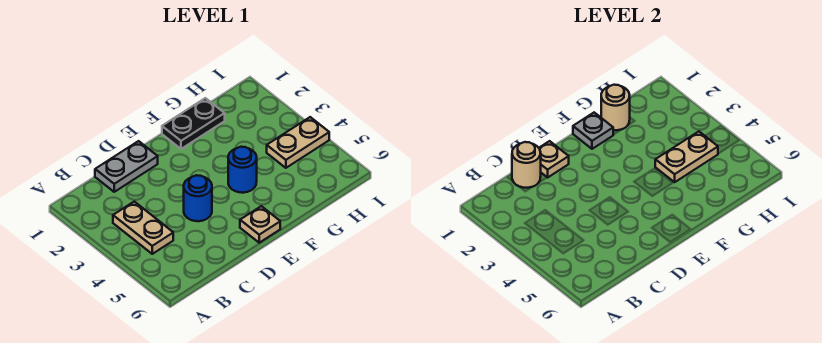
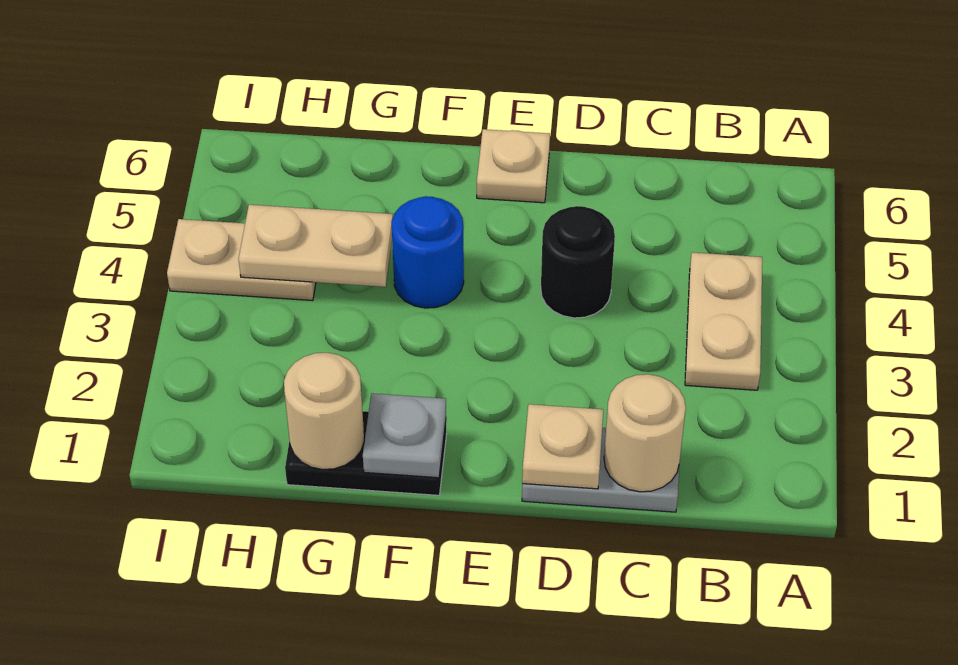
blue round brick D4 level 1 -> black round brick D4 level 1

